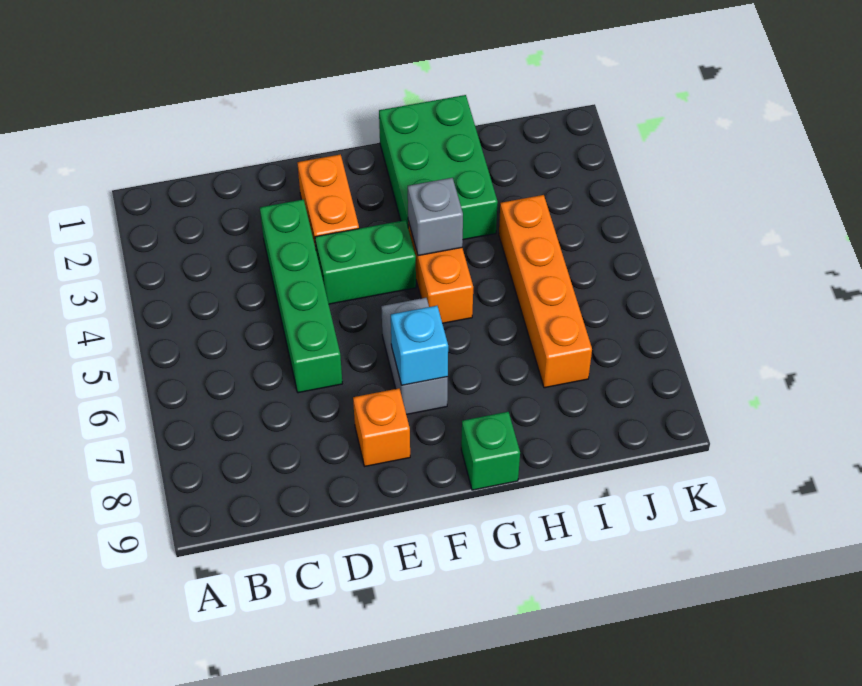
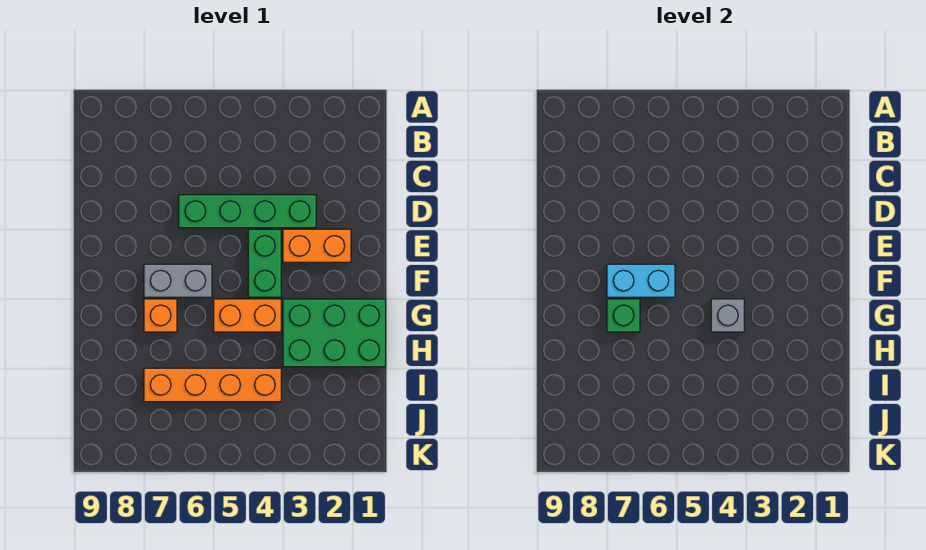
orange brick E8 level 1 -> orange brick G7 level 1
cyan brick F7 level 2 -> cyan brick F6:F7 level 2
green brick G9 level 1 -> green brick G7 level 2

